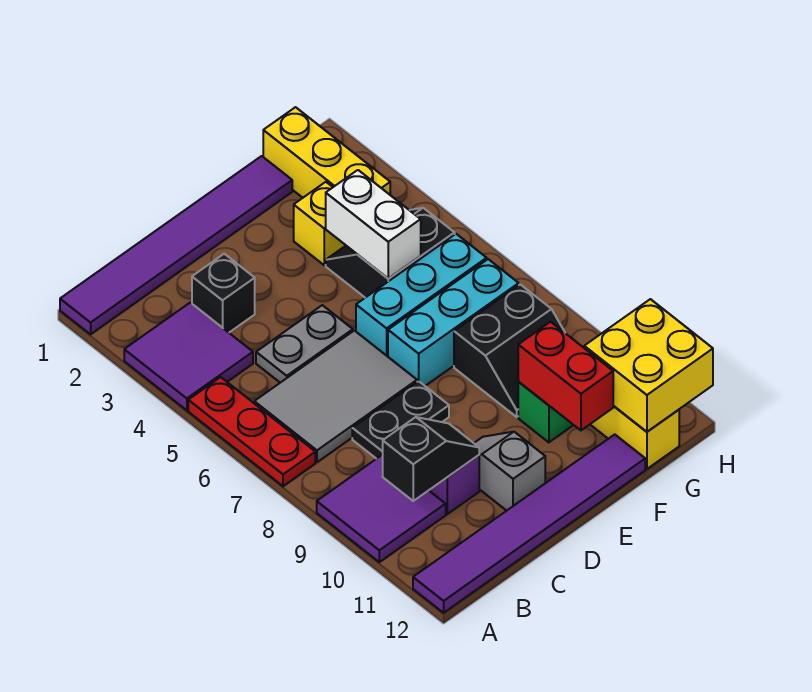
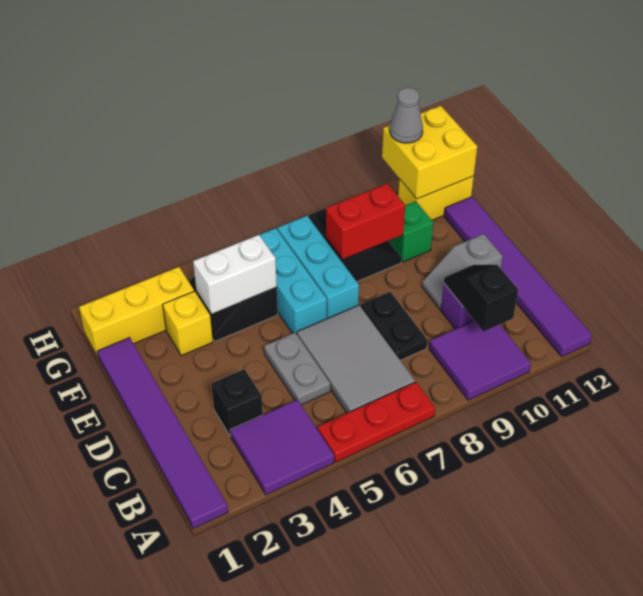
red brick F10:F11 level 2 -> red brick F8:F9 level 2
none -> grey cone H11 level 3

